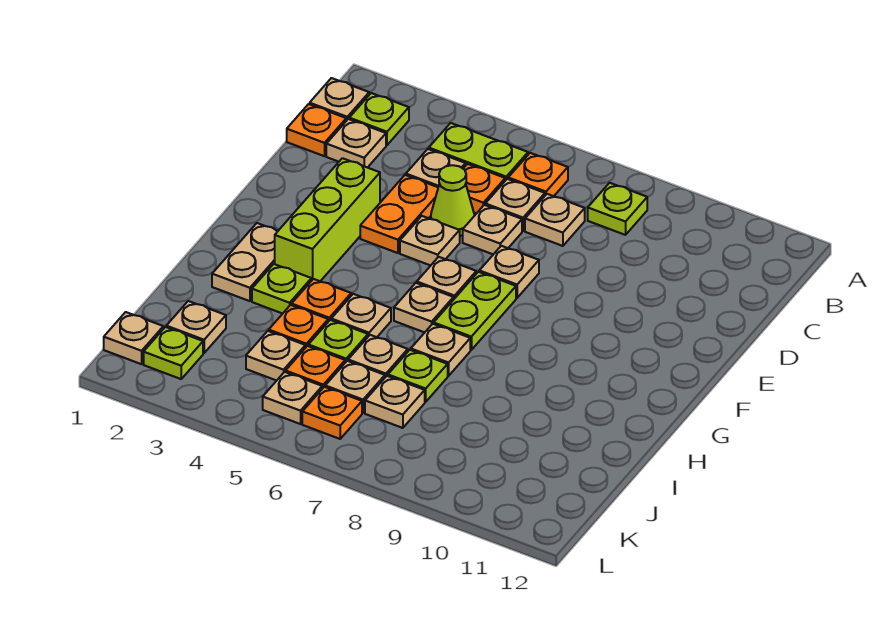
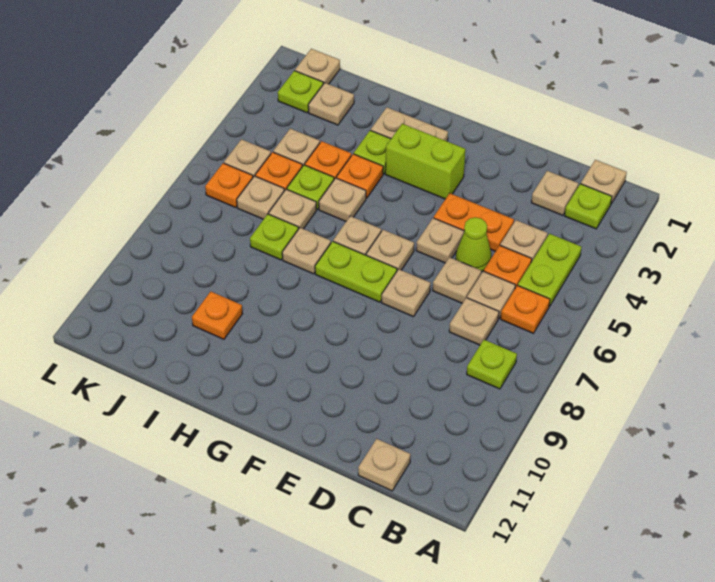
orange plate C1 level 1 -> orange plate I10 level 1
lime brick E3:G3 level 1 -> lime brick F3:G3 level 1
tan plate J7 level 1 -> tan plate C12 level 1

